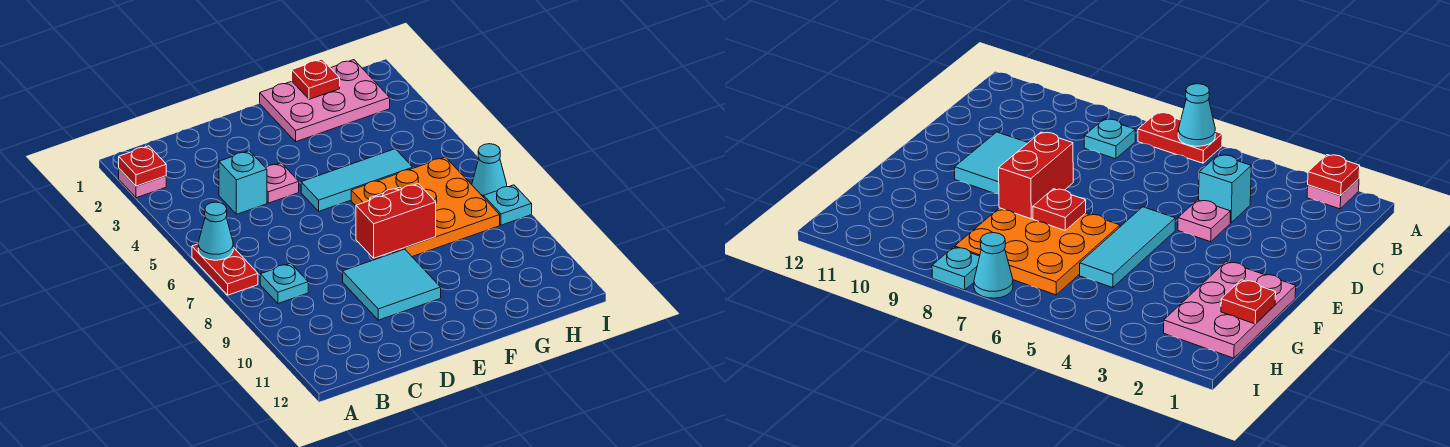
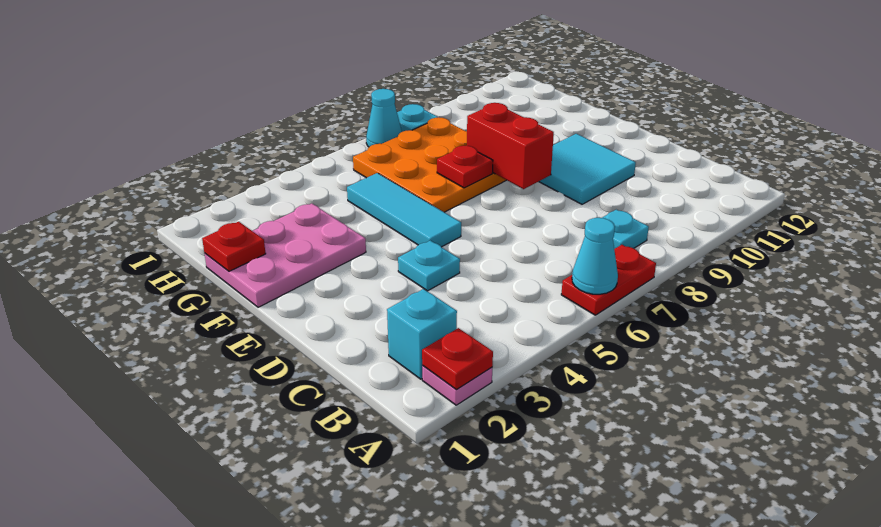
cyan brick C4 level 1 -> cyan brick B2 level 1
pink plate D4 level 1 -> cyan plate D4 level 1
pink plate F1:H2 level 1 -> pink plate F1:G3 level 1

